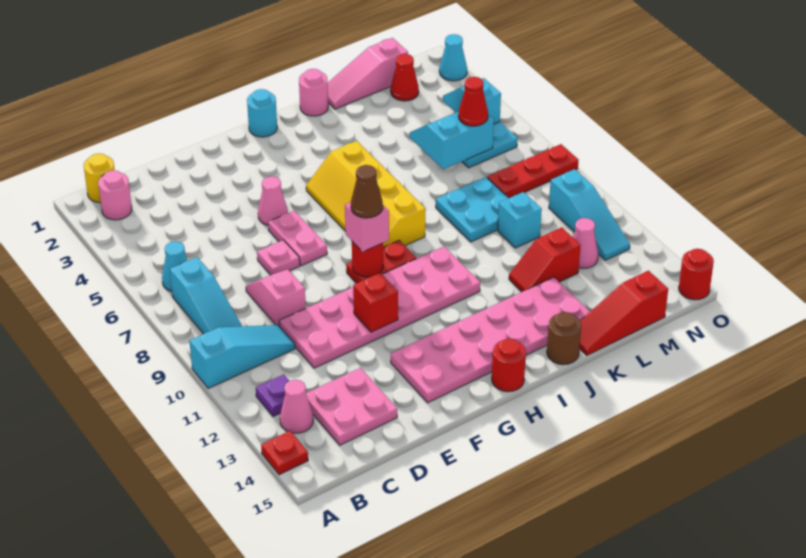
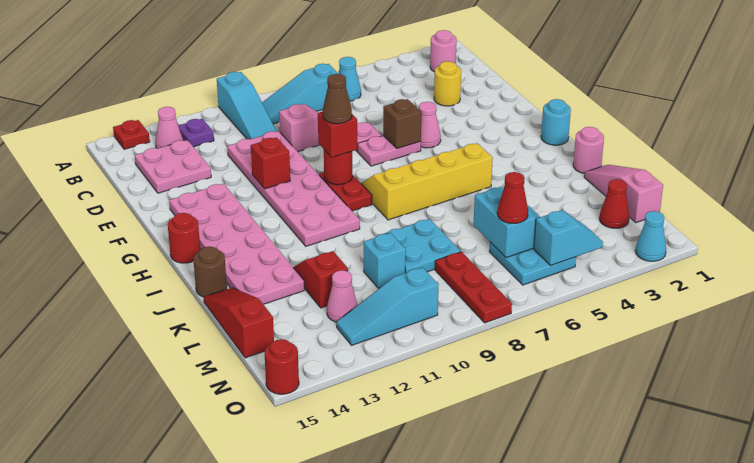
yellow round brick B1 level 1 -> yellow round brick D3 level 1
none -> brown brick F6 level 2
pink brick G9 level 3 -> red brick G9 level 3

